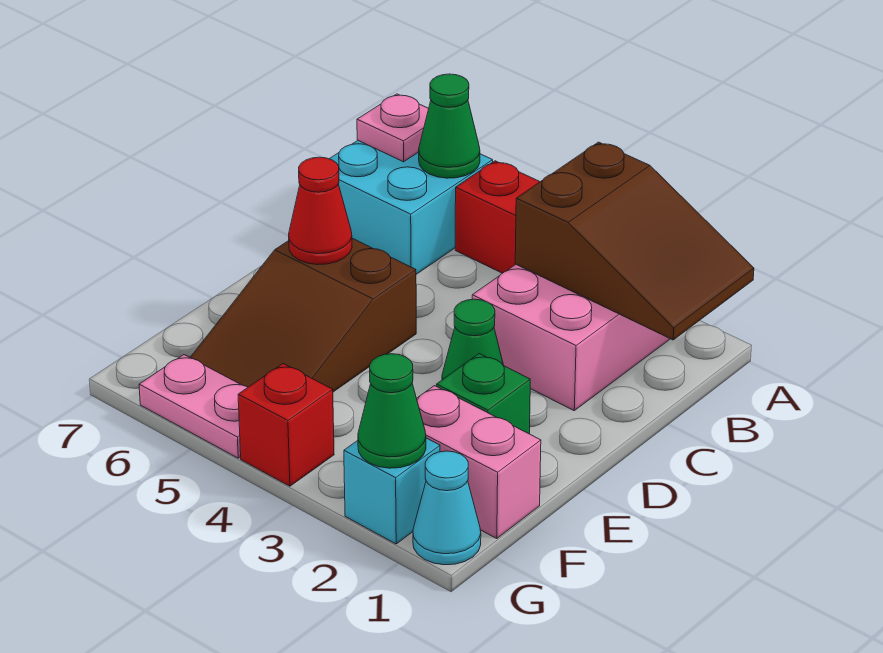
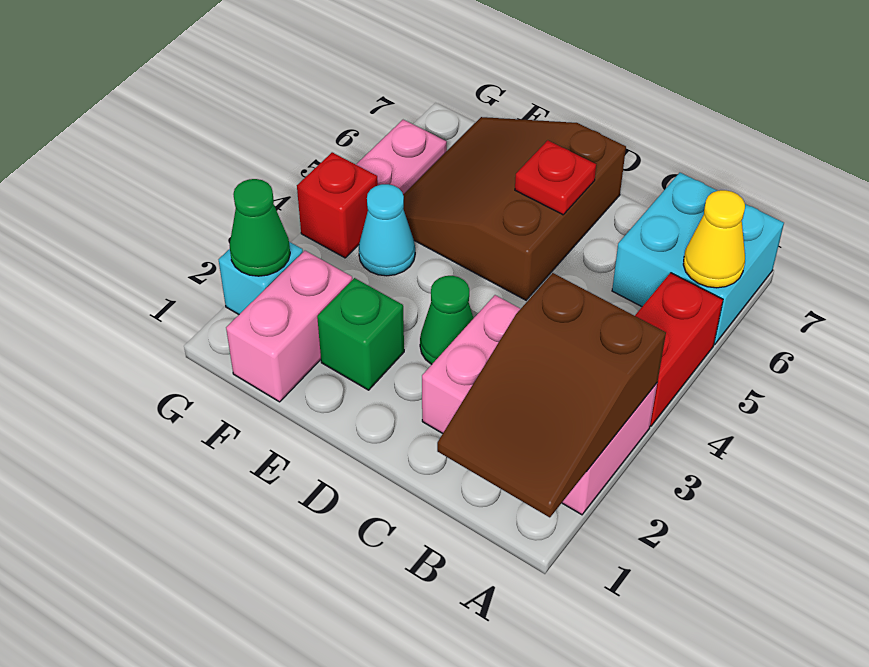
green cone A6 level 2 -> yellow cone A6 level 2
pink plate A7 level 2 -> none
brown slope D5:F6 level 1 top D -> brown slope D5:F7 level 1 top D
red cone D6 level 2 -> red plate D6 level 2
cyan cone G1 level 1 -> cyan cone F4 level 1

